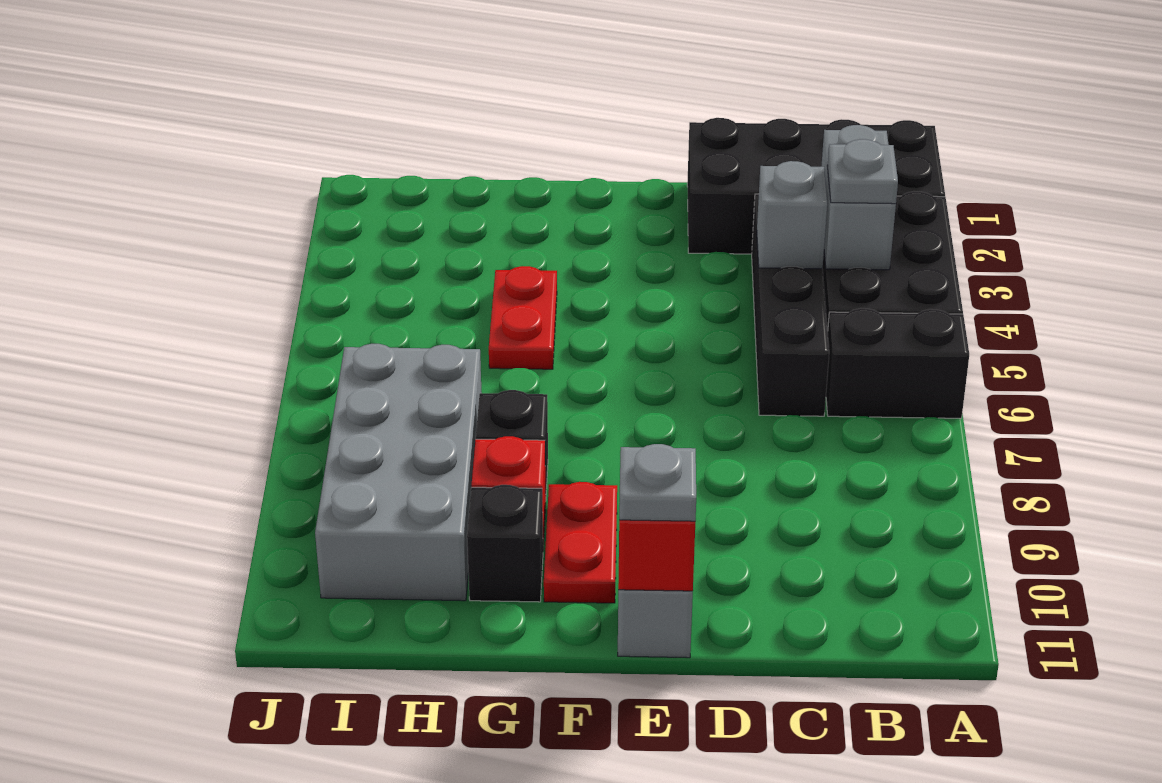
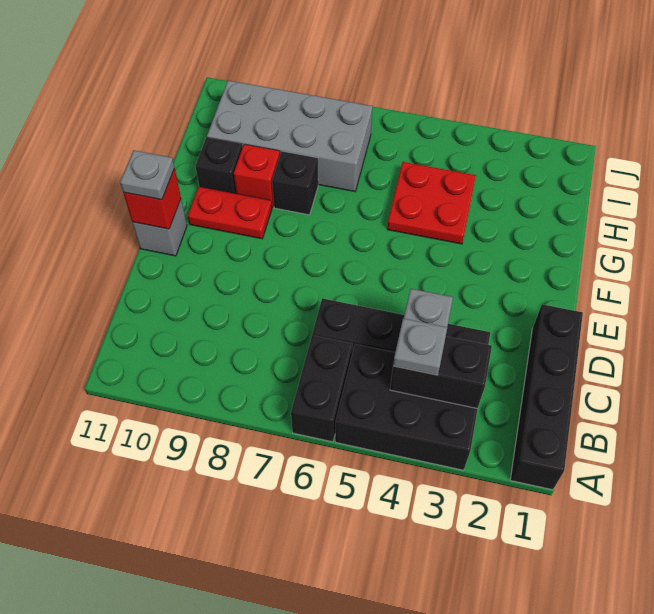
black brick A1:D2 level 1 -> black brick A1:D1 level 1
grey brick B3:B4 level 2 -> black brick B3:B4 level 2
red plate G4:G5 level 1 -> red plate G4:H5 level 1

